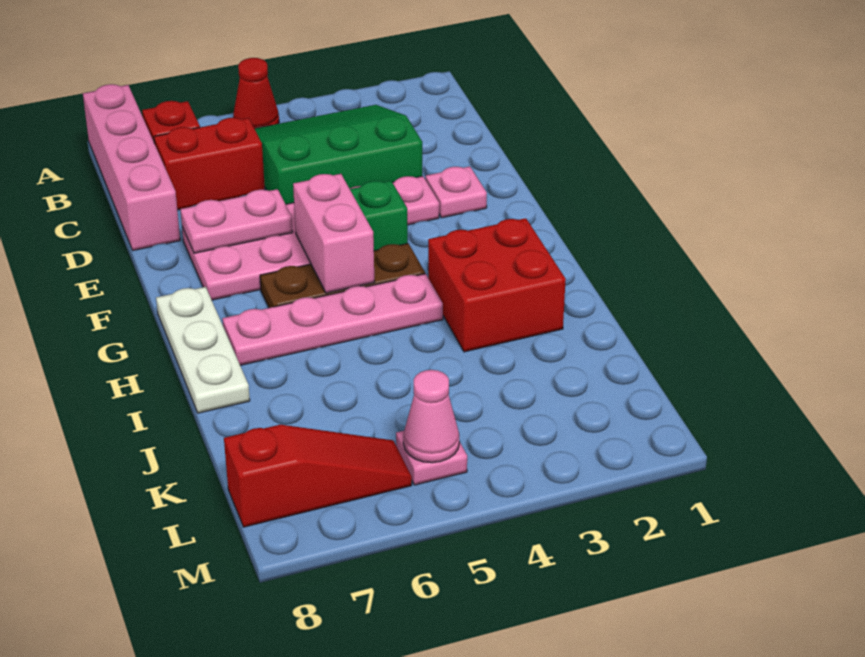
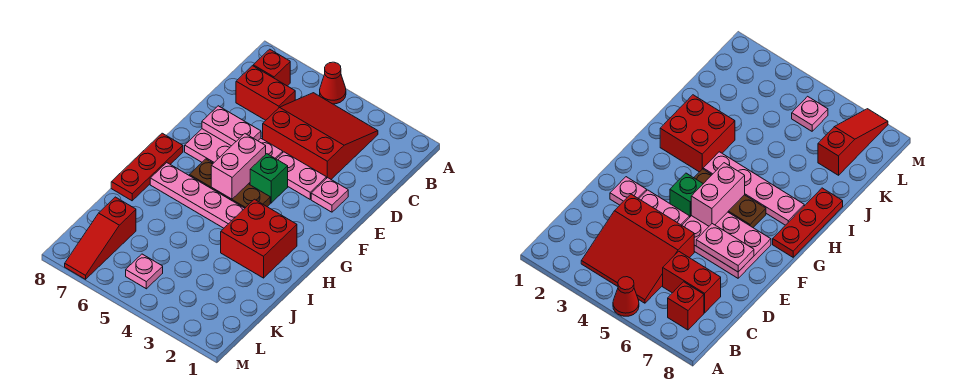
pink brick A8:D8 level 1 -> none
green slope B3:D5 level 1 top D -> red slope B3:D5 level 1 top D
white plate G8:I8 level 1 -> red plate G8:I8 level 1
pink cone L5 level 2 -> none
red slope L6:L8 level 1 top 8 -> red slope K7:M7 level 1 top K

